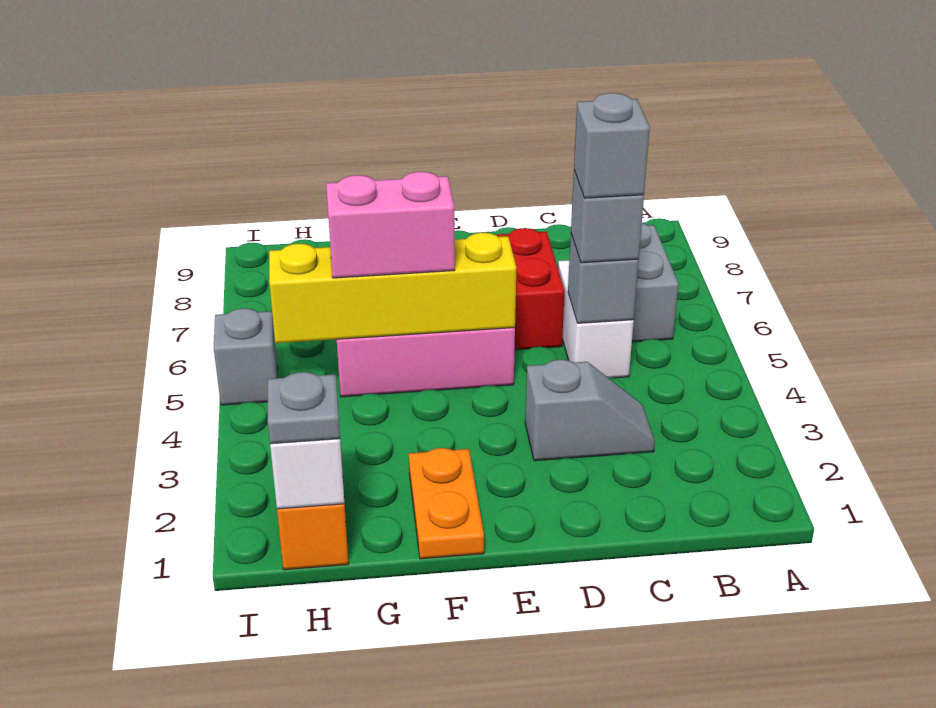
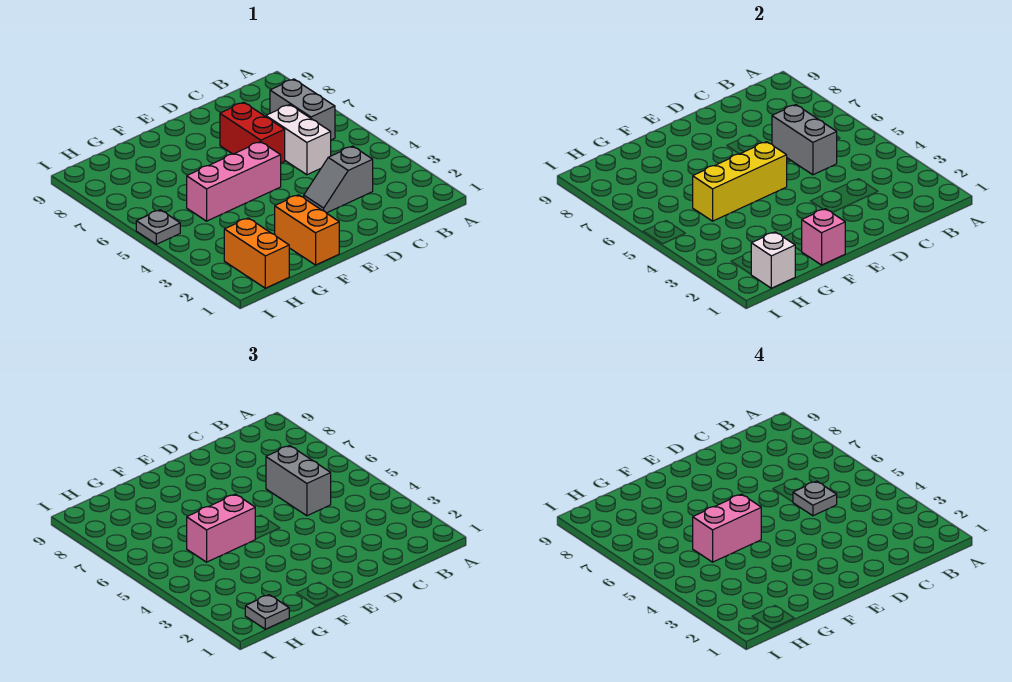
grey slope C3:D3 level 1 top D -> grey slope C3:D3 level 1 top C
grey brick C5 level 2 -> grey brick C5:C6 level 2
grey brick C5 level 3 -> grey brick C5:C6 level 3
grey brick C5 level 4 -> grey plate C5 level 4
yellow brick E5:H5 level 2 -> yellow brick E5:G5 level 2
orange plate F1:F2 level 1 -> orange brick F1:F2 level 1
none -> pink brick F1 level 2
none -> pink brick F5:G5 level 4
grey brick I5 level 1 -> grey plate I5 level 1

